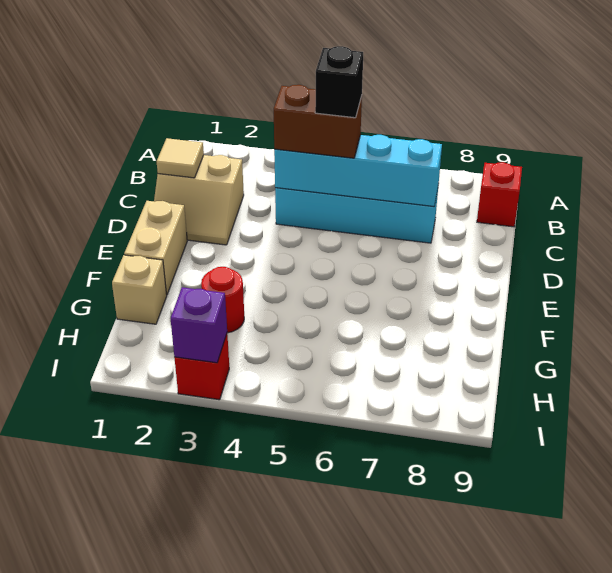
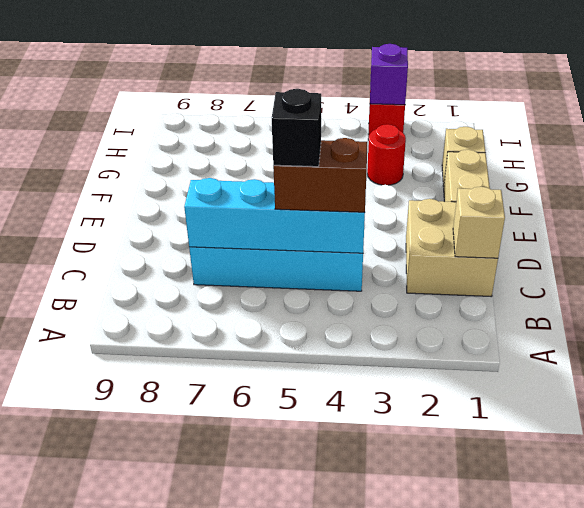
red brick B9 level 1 -> none
tan slope C1:D2 level 1 top C -> tan brick C1:D2 level 1
tan tile C1 level 2 -> tan brick C1 level 2

